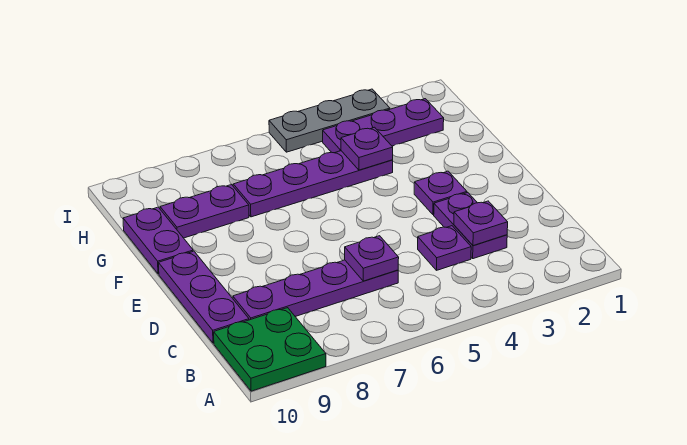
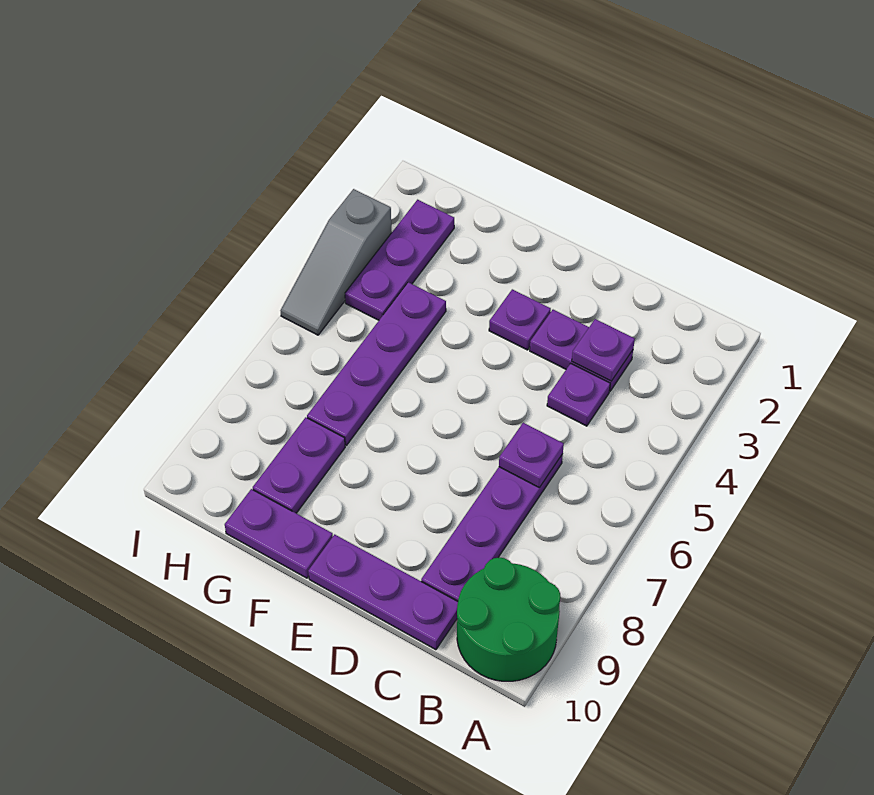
green plate A9:B10 level 1 -> green round brick A9:B10 level 1
purple plate G4 level 2 -> none
grey plate I3:I5 level 1 -> grey slope I3:I5 level 1 top 3

